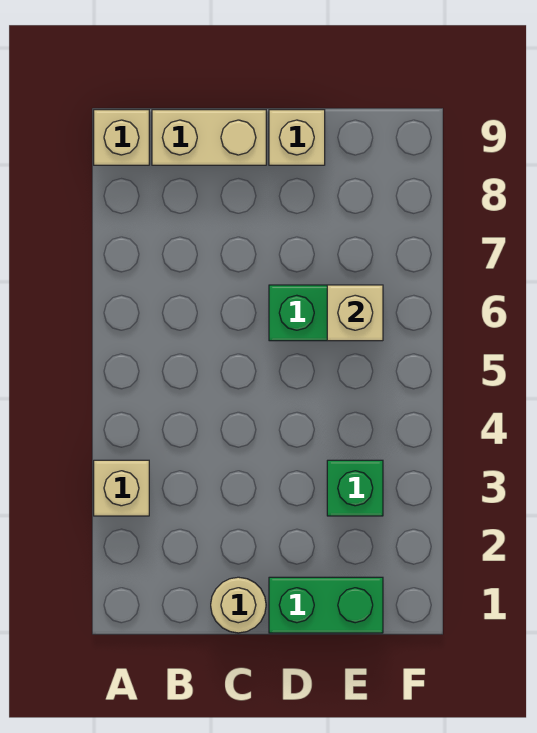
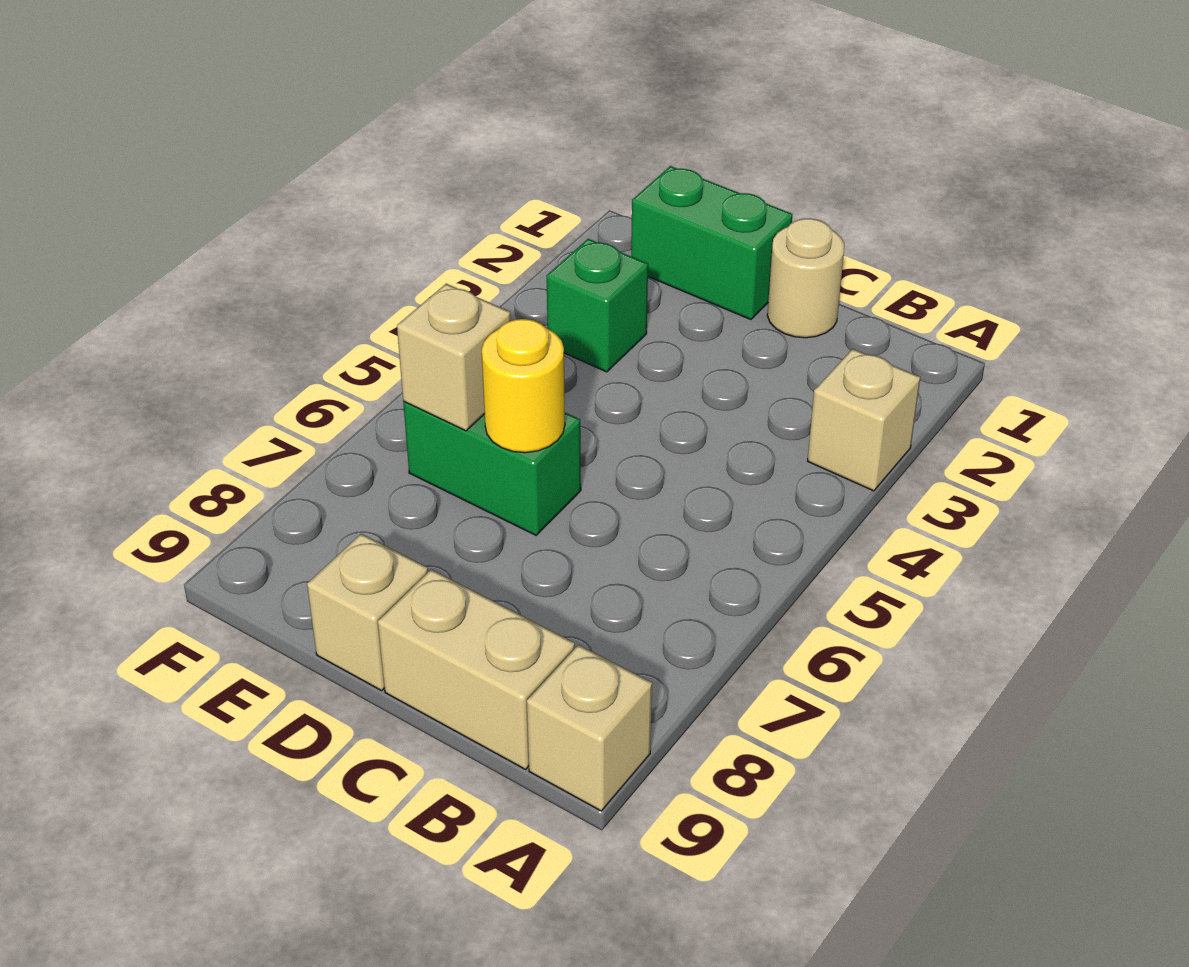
none -> yellow round brick D6 level 2

